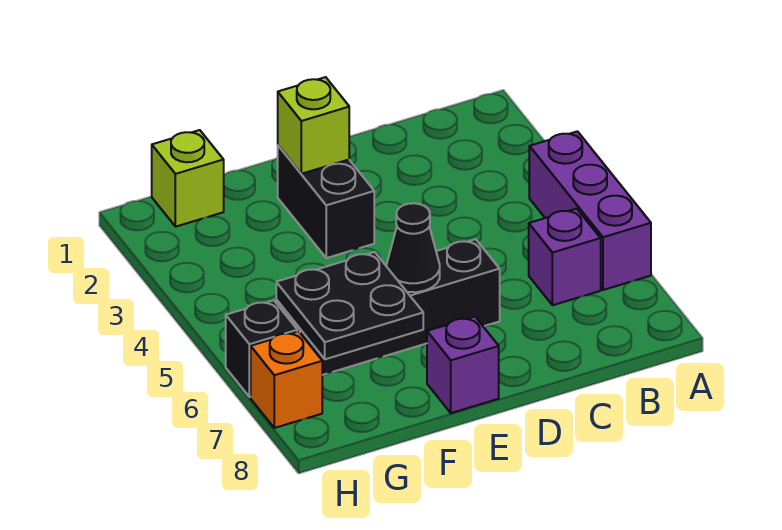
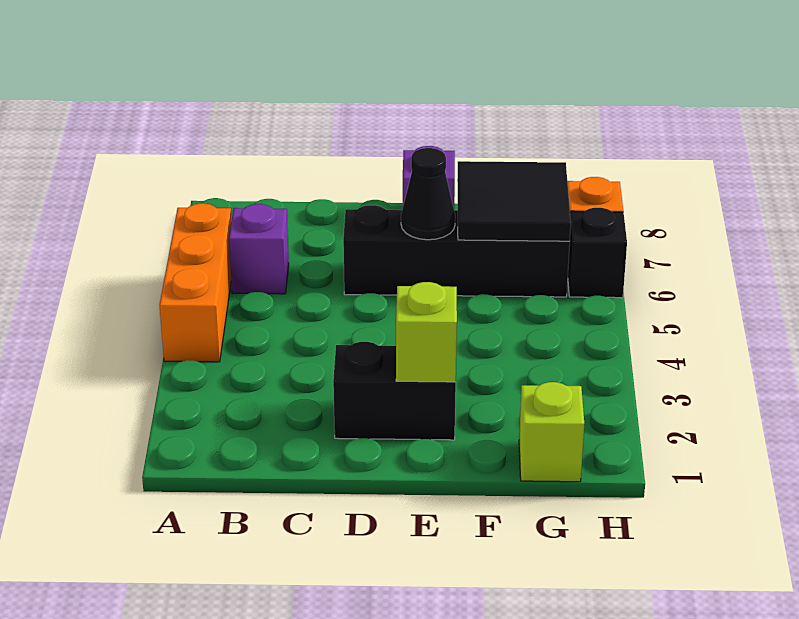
purple brick A4:A6 level 1 -> orange brick A4:A6 level 1
black brick E2:E3 level 1 -> black brick D2:E2 level 1
black plate F6:G7 level 2 -> black tile F6:G7 level 2

